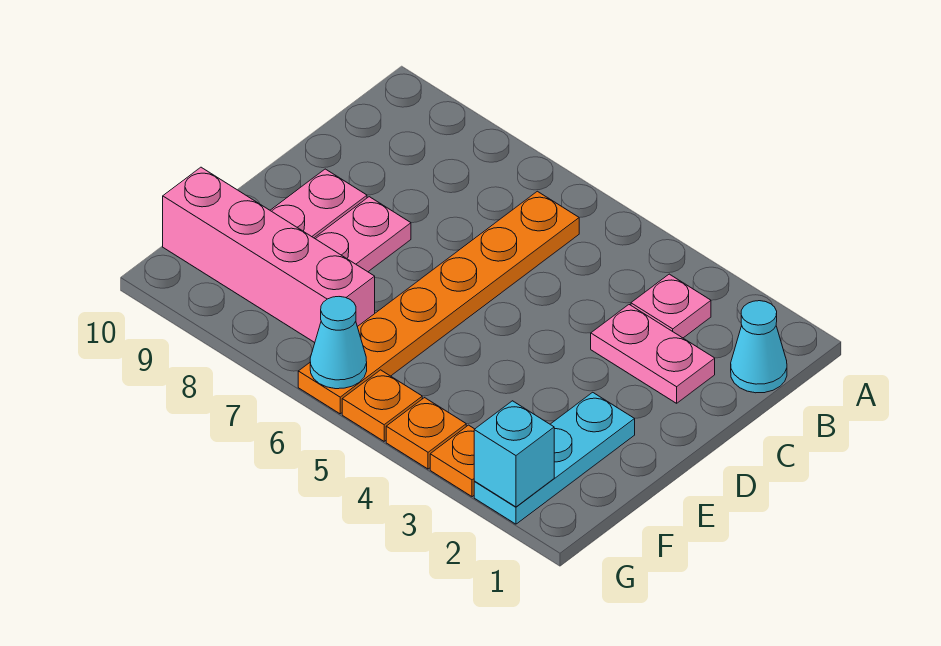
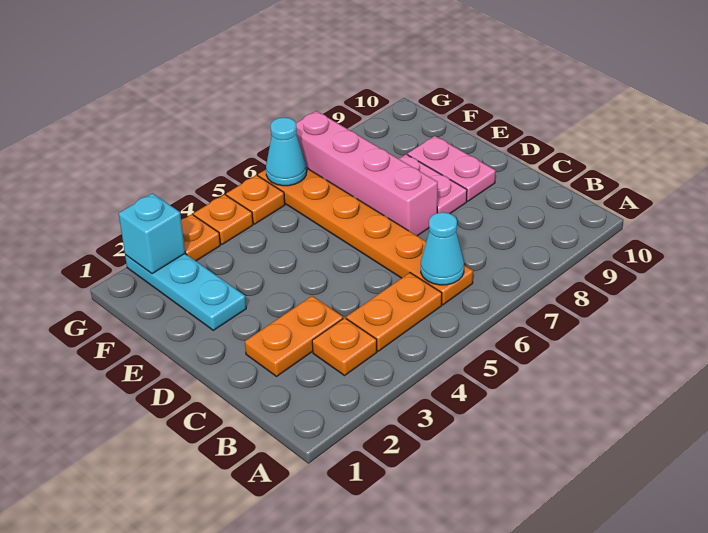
cyan cone B1 level 1 -> cyan cone B6 level 2
pink plate B3 level 1 -> orange plate B3 level 1
none -> orange plate B4:B5 level 1
pink plate C2:C3 level 1 -> orange plate C2:C3 level 1
pink brick F7:F10 level 1 -> pink brick D7:G7 level 1

